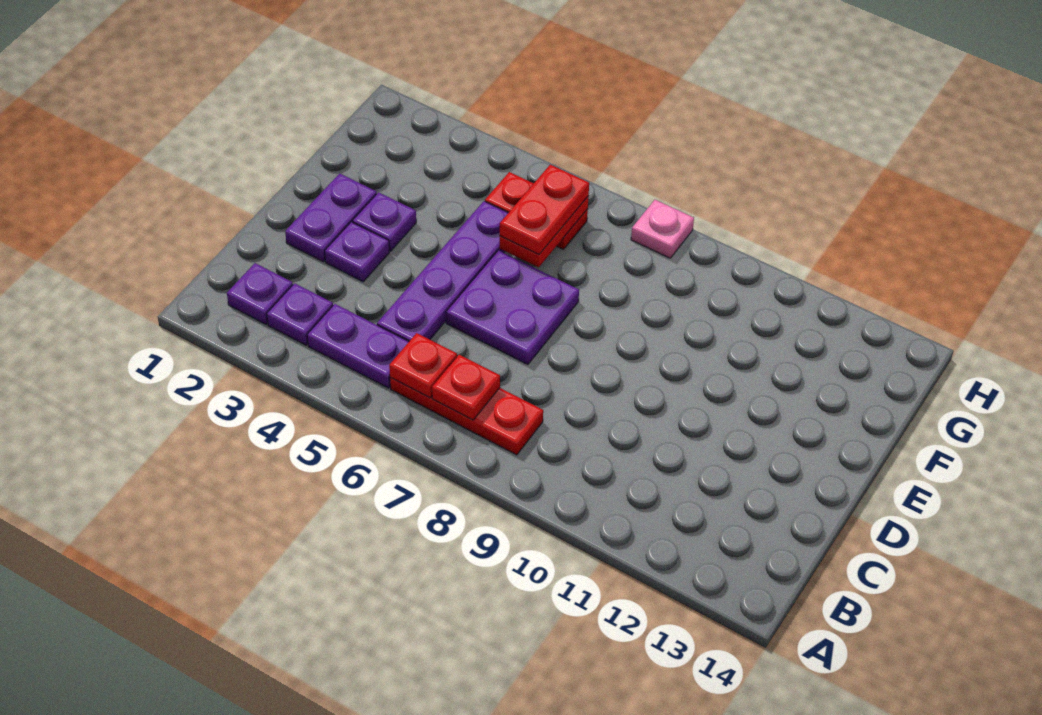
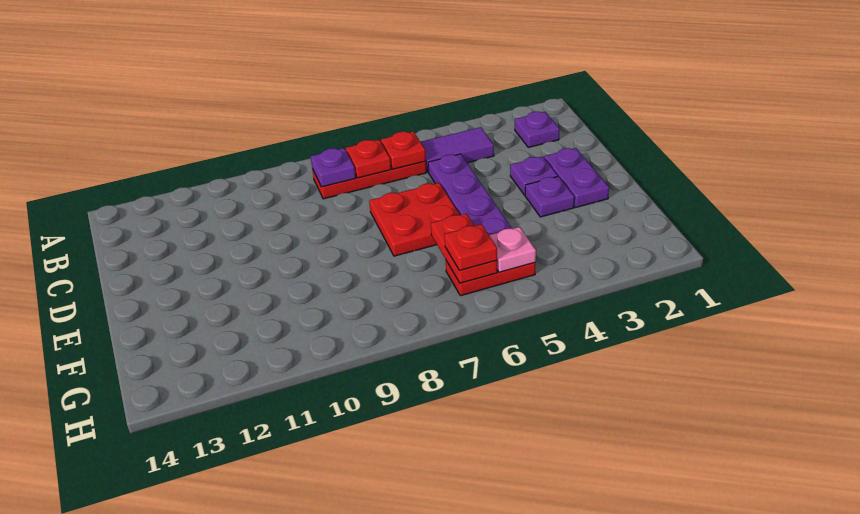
purple plate B3 level 1 -> purple plate B8 level 2
purple plate B4:B5 level 1 -> purple tile B4:B5 level 1
purple plate D6:E7 level 1 -> red plate D6:E7 level 1
red plate F6:G6 level 3 -> red plate G6 level 3
pink plate H8 level 1 -> pink plate G5 level 2

